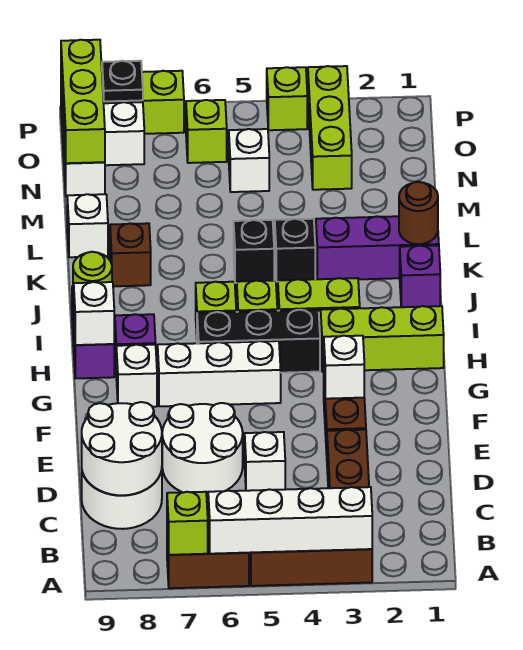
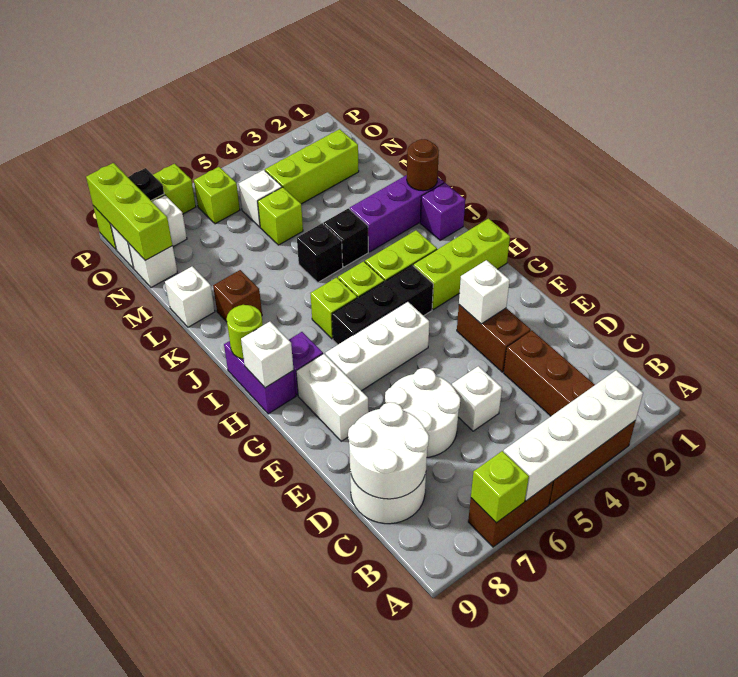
white brick G8 level 1 -> white brick F8:G8 level 1
lime brick N3:P3 level 1 -> lime brick N2:N4 level 1
lime brick P4 level 1 -> lime brick M5 level 1

